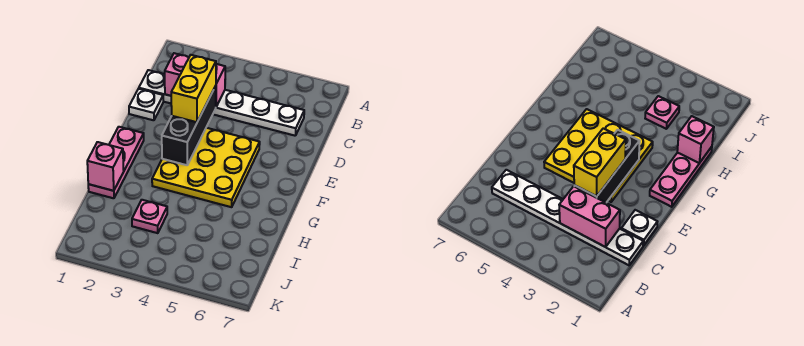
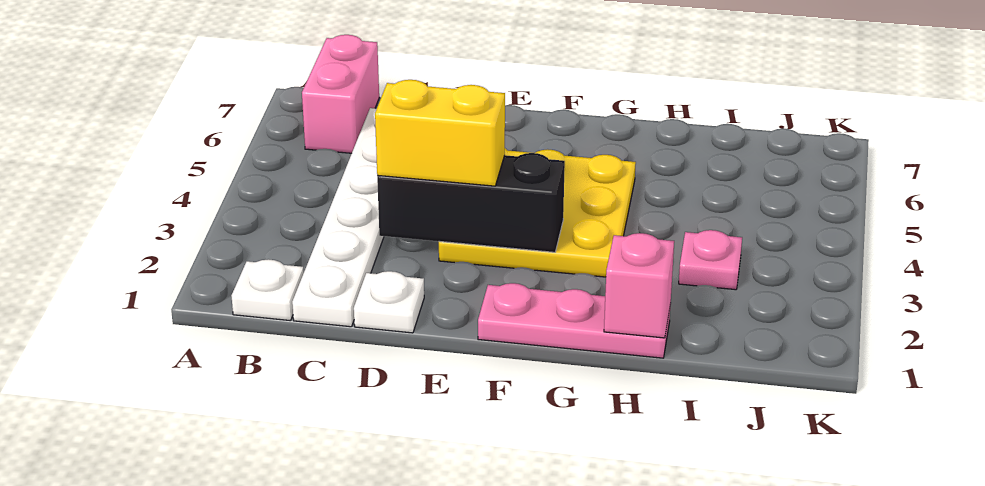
none -> white plate B1 level 1
pink brick C2:C3 level 2 -> pink brick B6:B7 level 1

